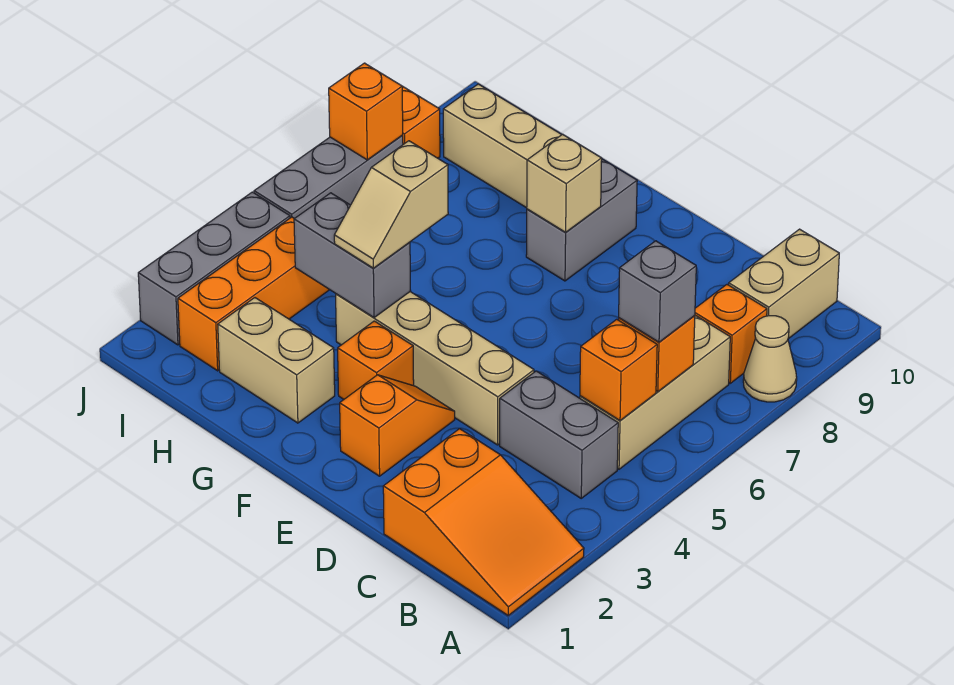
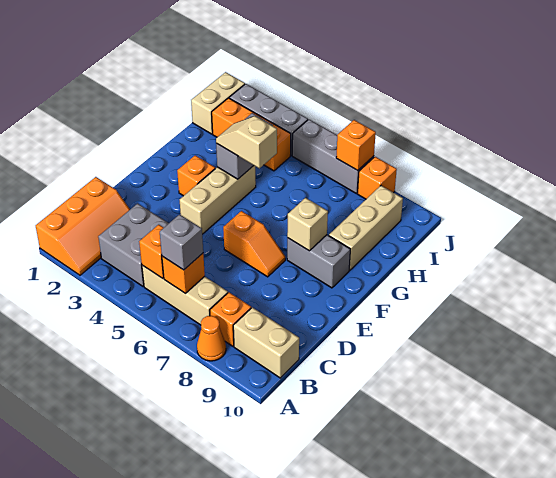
orange slope A1:C2 level 1 top C -> orange slope A1:C2 level 1 top 1
tan cone A8 level 1 -> orange cone A8 level 1
grey brick B4:C4 level 1 -> grey brick B3:C4 level 1
tan brick D4:G4 level 1 -> tan brick E4:G4 level 1
orange slope E2:E3 level 1 top 2 -> orange slope E6:E7 level 1 top 6
tan brick G2:H2 level 1 -> tan brick I1:J1 level 1

